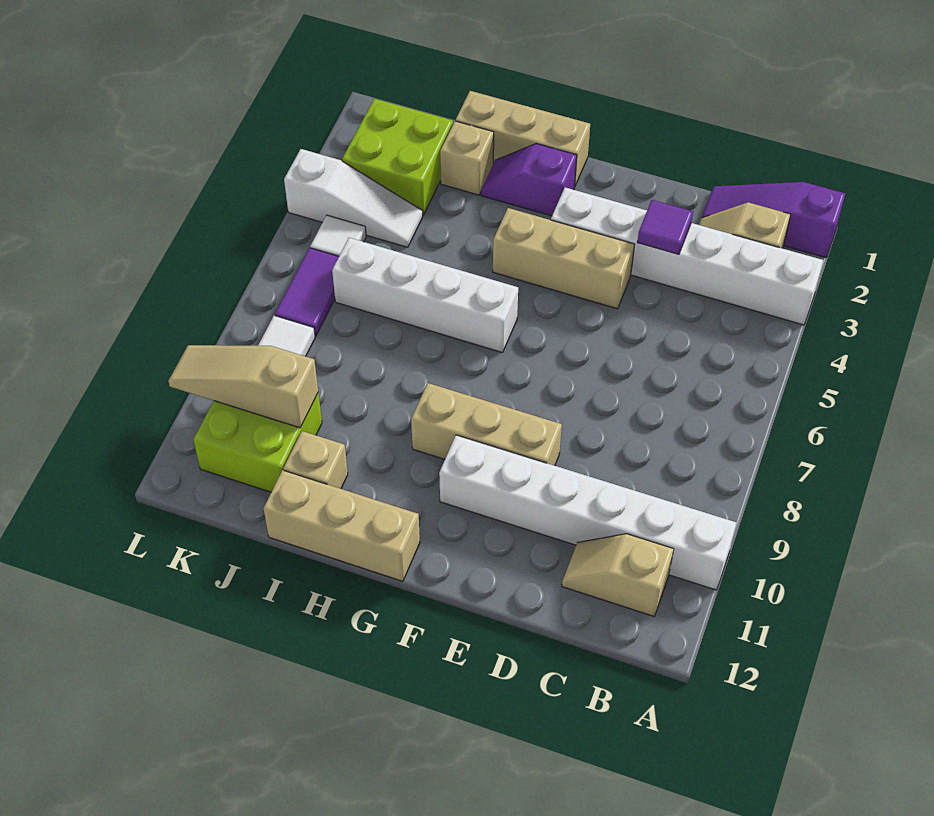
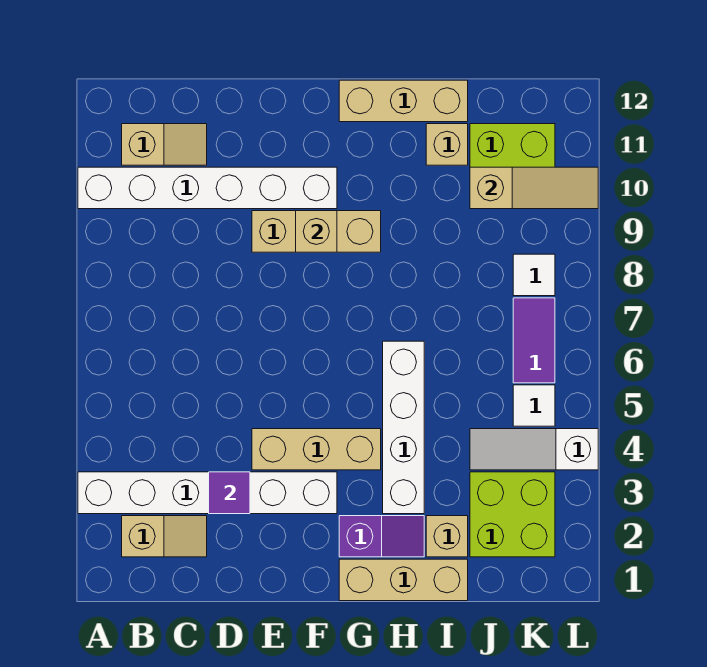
purple slope A1:C1 level 1 top A -> none
none -> tan brick F9 level 2
white brick G6:J6 level 1 -> white brick H3:H6 level 1

